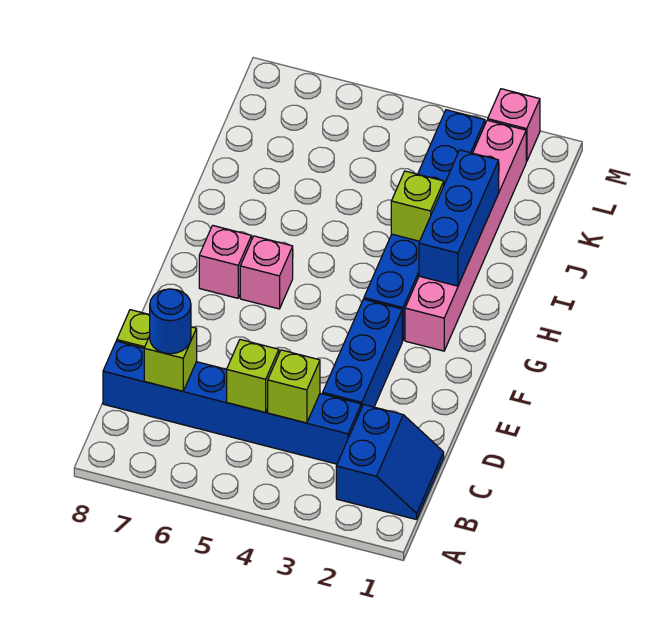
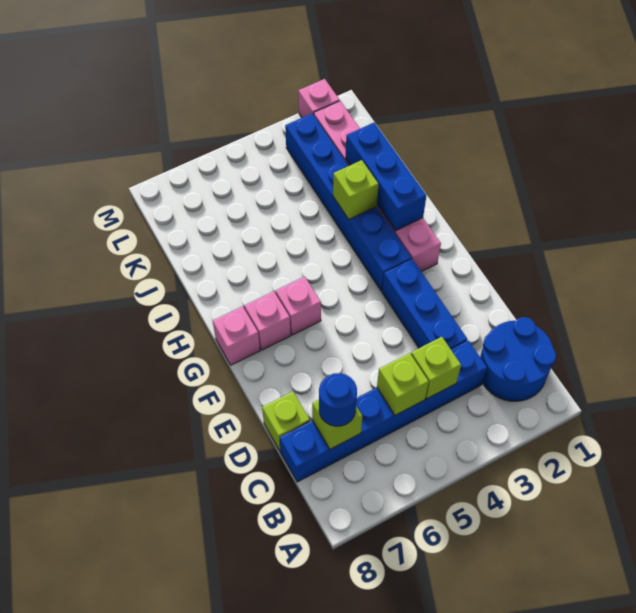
blue slope B1:C2 level 1 top 2 -> blue round brick B1:C2 level 1
none -> pink brick G8 level 1

